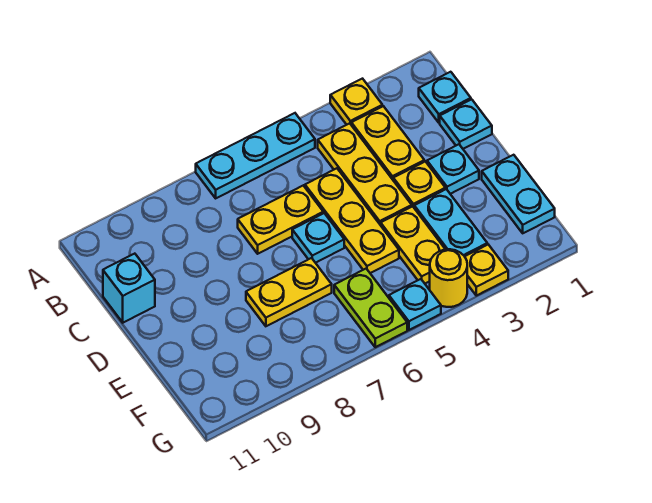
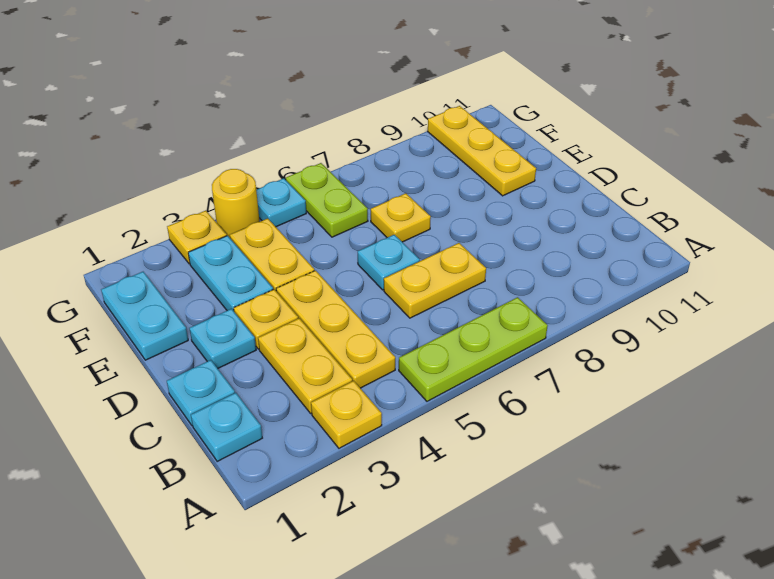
cyan plate A5:A7 level 1 -> lime plate A5:A7 level 1
yellow plate C5:E5 level 1 -> yellow plate E10:G10 level 1
cyan brick C11 level 1 -> none
yellow plate E7:E8 level 1 -> yellow plate E7 level 1

